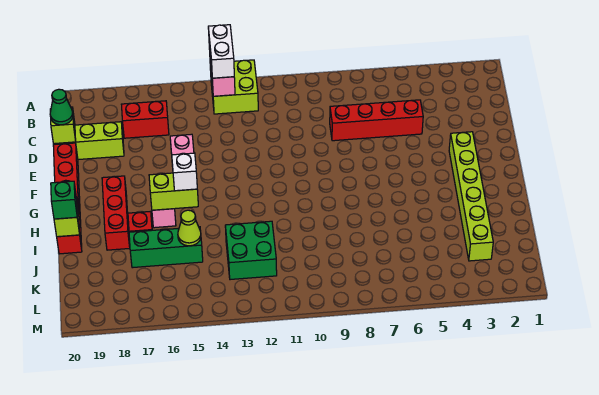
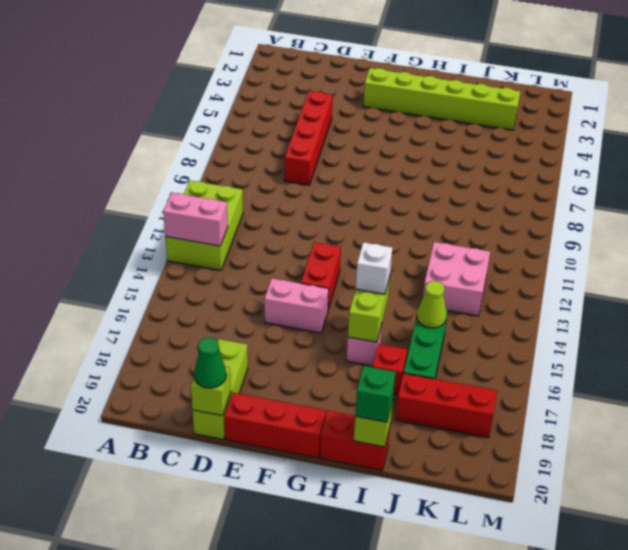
lime brick A12:B13 level 1 -> lime brick A11:B13 level 1
white brick A13:B13 level 3 -> none
red brick C16:C17 level 1 -> red brick F13:F14 level 1
red brick G18:I18 level 1 -> red brick J18:L18 level 1
green brick J12:K13 level 1 -> pink brick J12:K13 level 1

